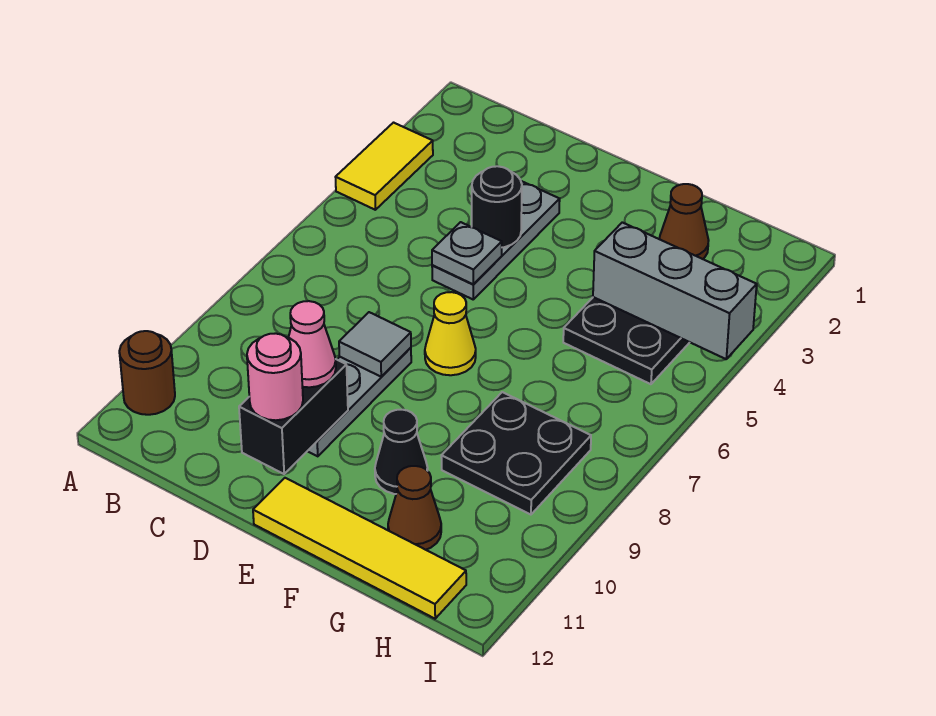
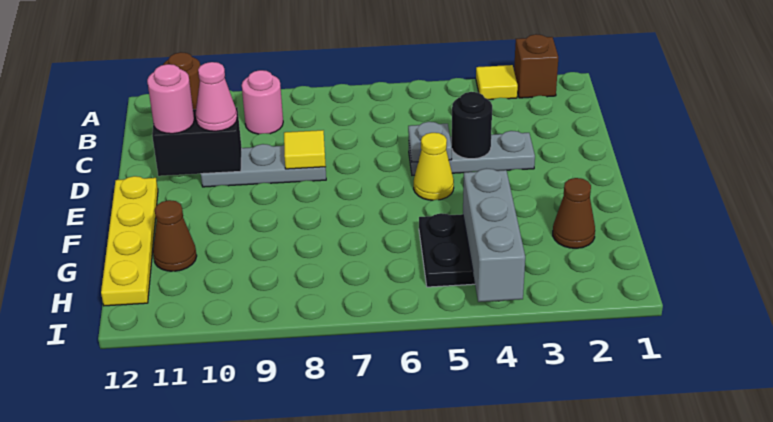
none -> brown brick A2 level 1
yellow tile A3:A4 level 1 -> yellow tile A3 level 1
none -> pink round brick B9 level 1
grey tile D8 level 2 -> yellow tile D8 level 2
yellow cone E7 level 1 -> yellow cone E5 level 1
yellow tile E12:H12 level 1 -> yellow plate E12:H12 level 1
black cone F10 level 1 -> none
black plate G8:H9 level 1 -> none

